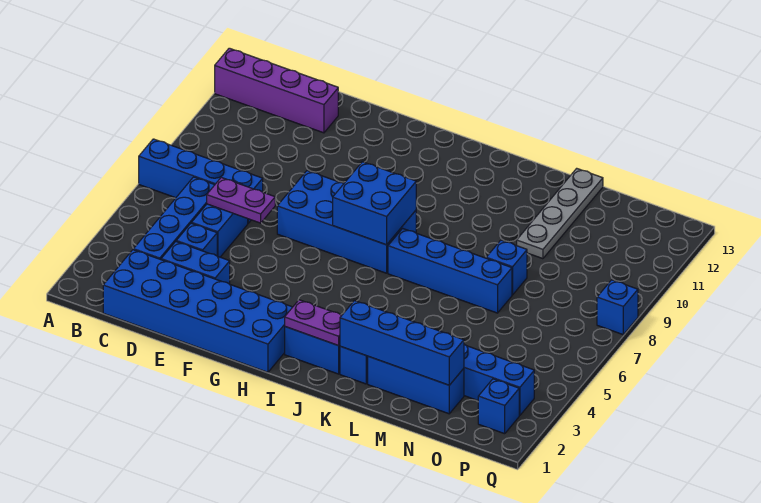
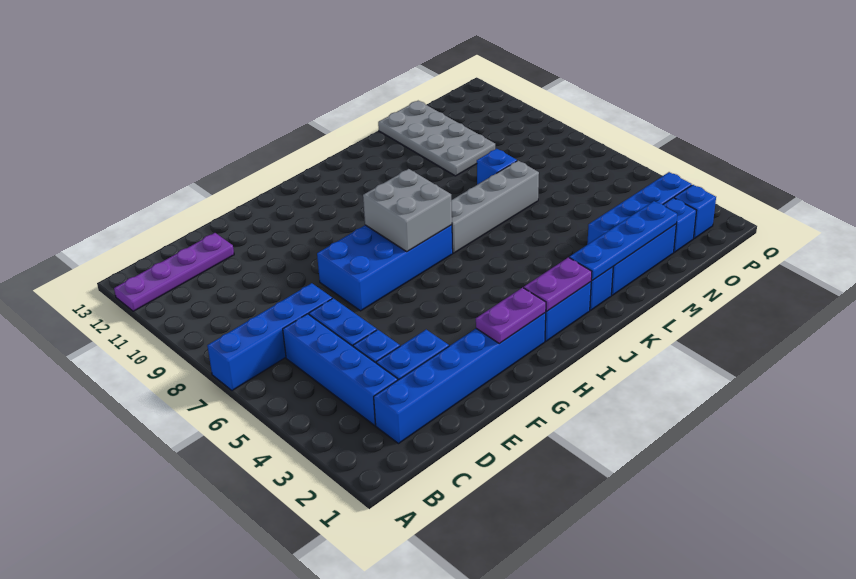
purple brick A12:D12 level 1 -> purple plate A12:D12 level 1
blue brick C1:H2 level 1 -> blue brick C2:H2 level 1
purple plate D6:E6 level 2 -> purple plate G2:H2 level 2
blue brick H7:I8 level 2 -> grey brick H7:I8 level 2
blue brick J7:M7 level 1 -> grey brick J7:M7 level 1
blue brick K2:N2 level 2 -> blue plate K2:N2 level 2
grey plate M10:M13 level 1 -> grey plate M10:N13 level 1
blue brick Q8 level 1 -> blue brick O2 level 1

